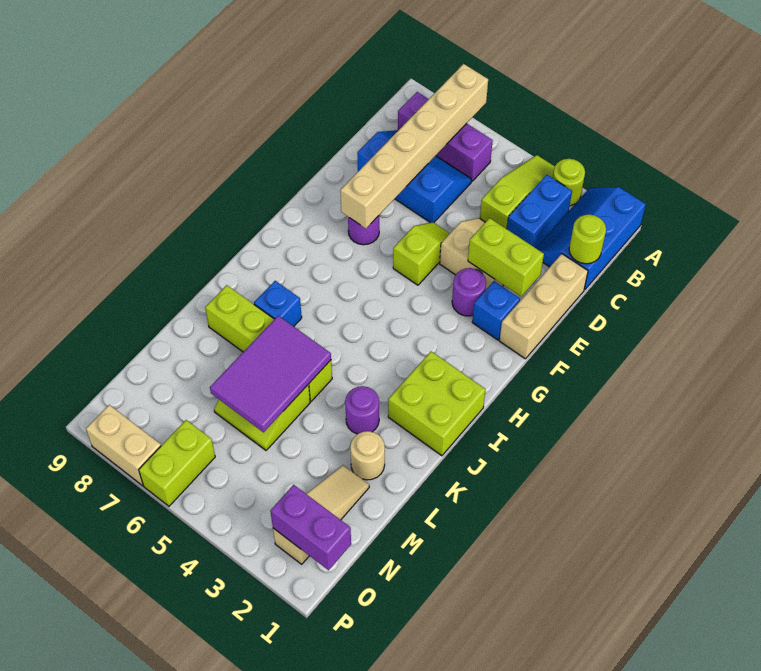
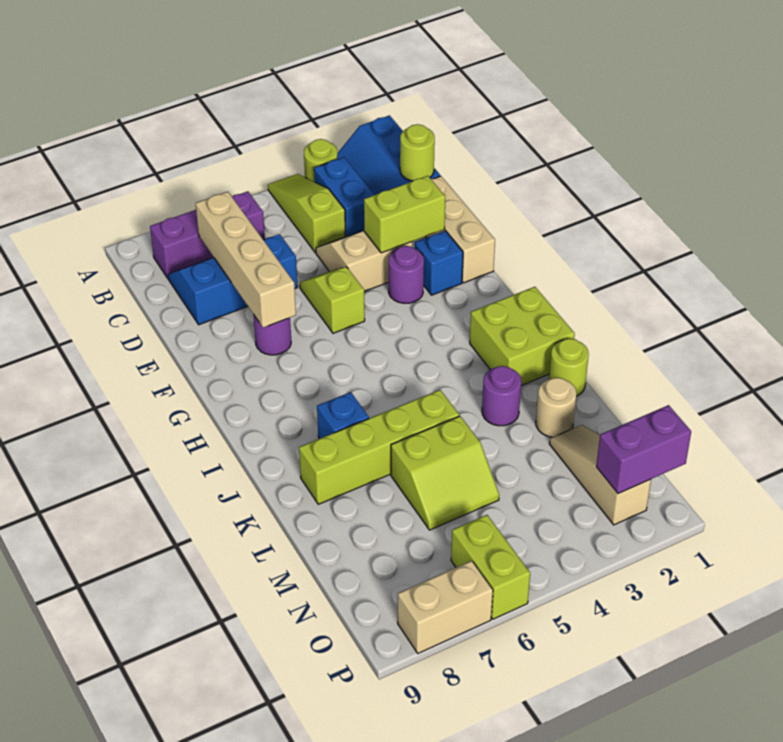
tan brick A7:F7 level 2 -> tan brick C7:F7 level 2
none -> lime round brick K1 level 1
purple tile K5:M6 level 2 -> none

